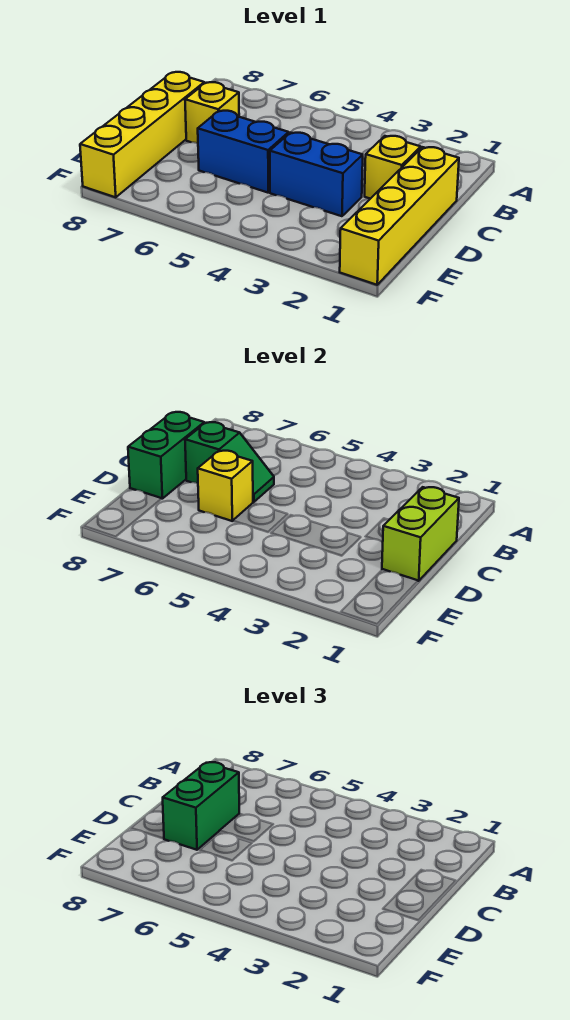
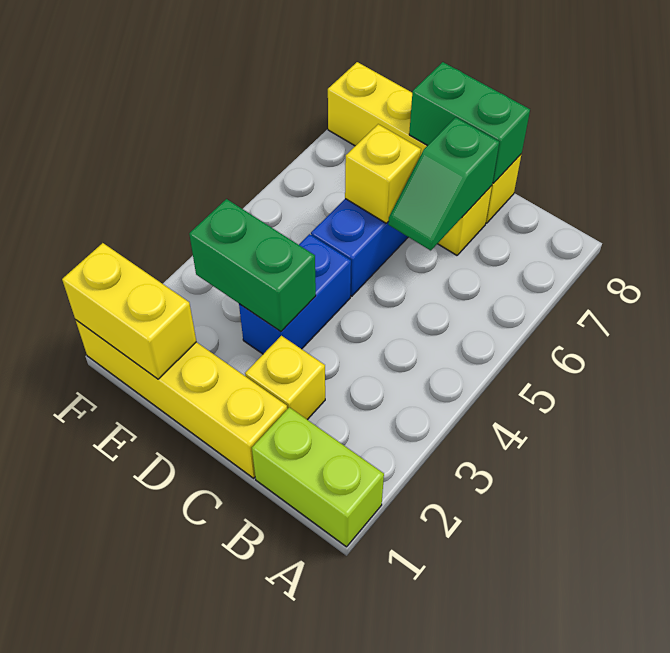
lime brick C1:D1 level 2 -> lime brick A1:B1 level 1
green brick C7:D7 level 3 -> green brick D3:E3 level 2
none -> yellow brick E1:F1 level 2

